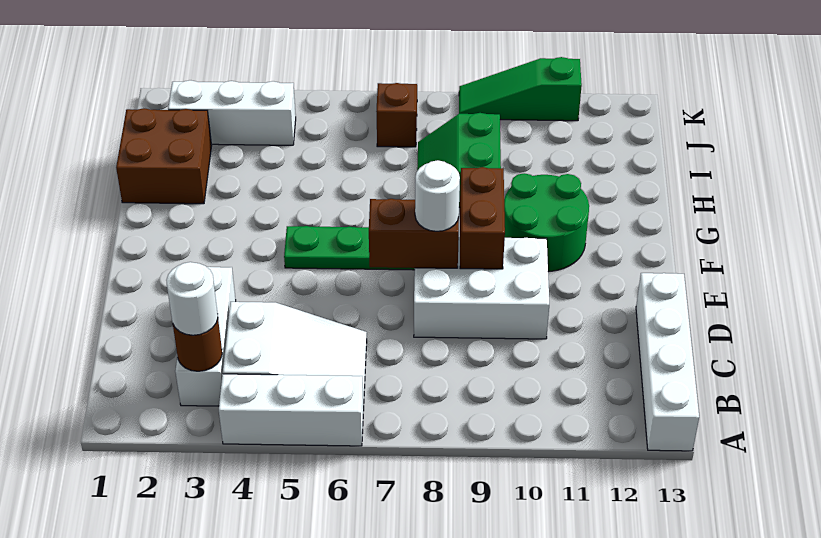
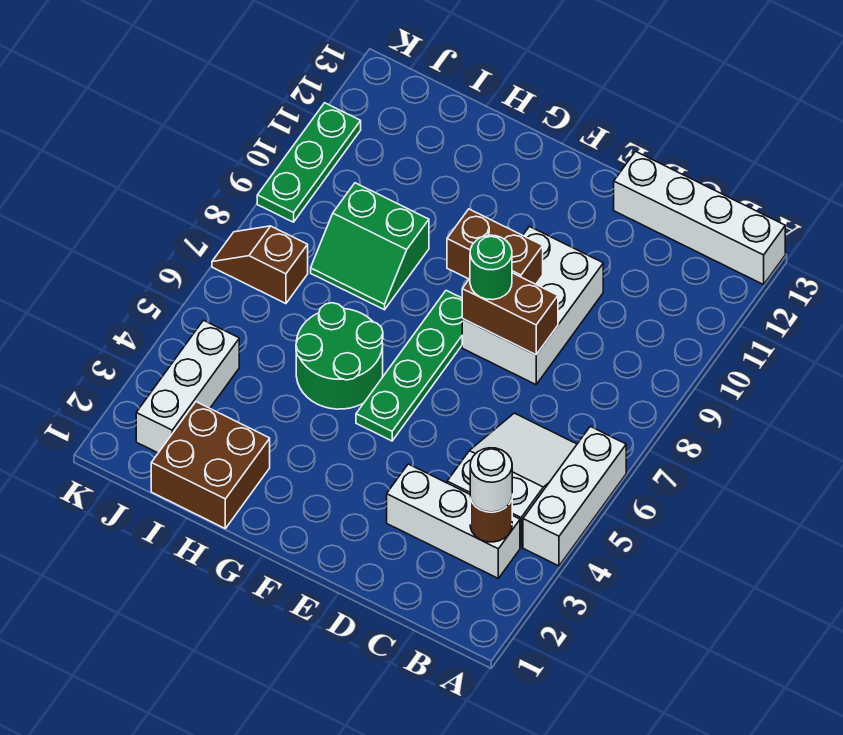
brown brick E7:E8 level 2 -> brown brick D8:E8 level 2
white round brick E8 level 3 -> green round brick E8 level 3
green round brick F10:G11 level 1 -> green round brick G5:H6 level 1
green slope K9:K11 level 1 top 11 -> green plate K9:K11 level 1

